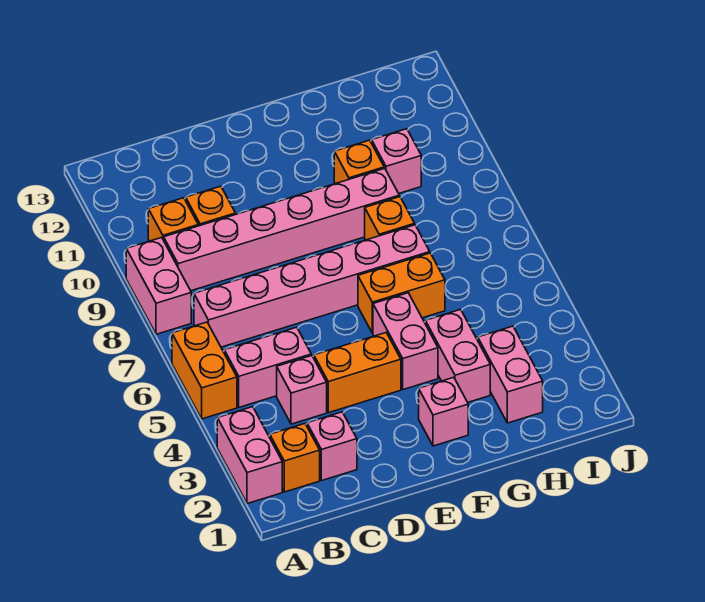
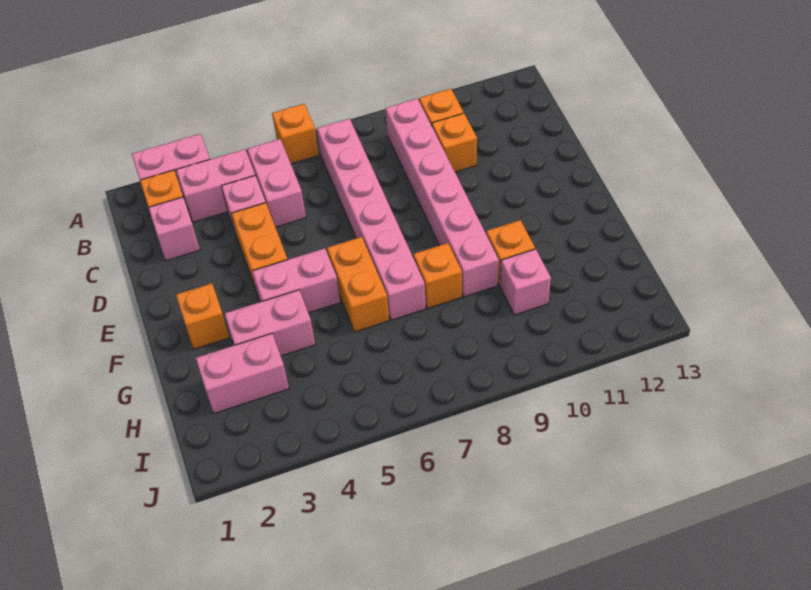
orange brick A5:A6 level 1 -> orange brick A6 level 1
pink brick A8:A9 level 1 -> pink brick B3:B4 level 1
pink brick F2 level 1 -> orange brick F2 level 1

